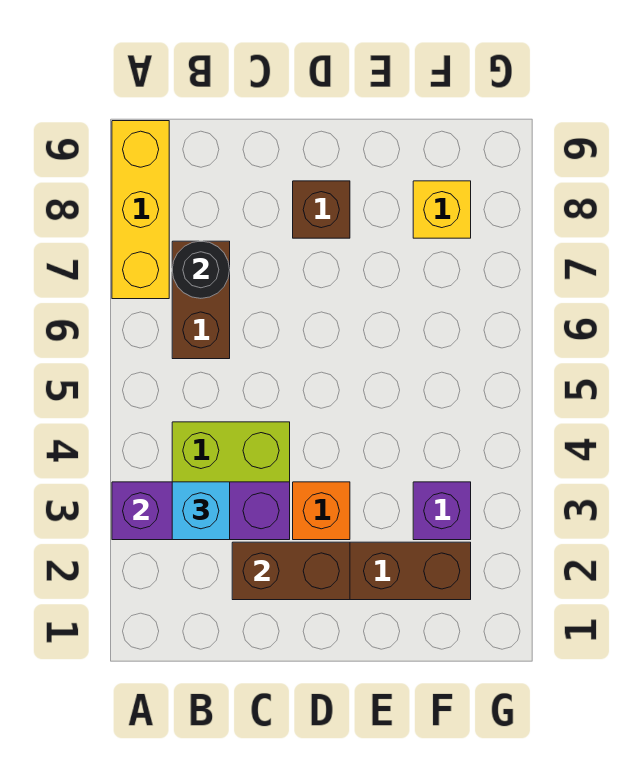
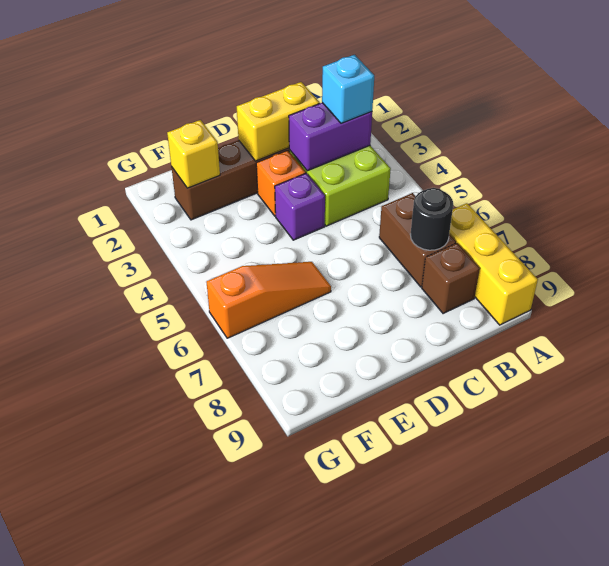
purple brick A3:C3 level 2 -> purple brick B3:C3 level 2
brown brick C2:D2 level 2 -> yellow brick C2:D2 level 2
brown brick D8 level 1 -> brown brick B8 level 1
none -> orange slope E6:G6 level 1 top G
purple brick F3 level 1 -> purple brick D4 level 1
yellow brick F8 level 1 -> yellow brick F2 level 2

